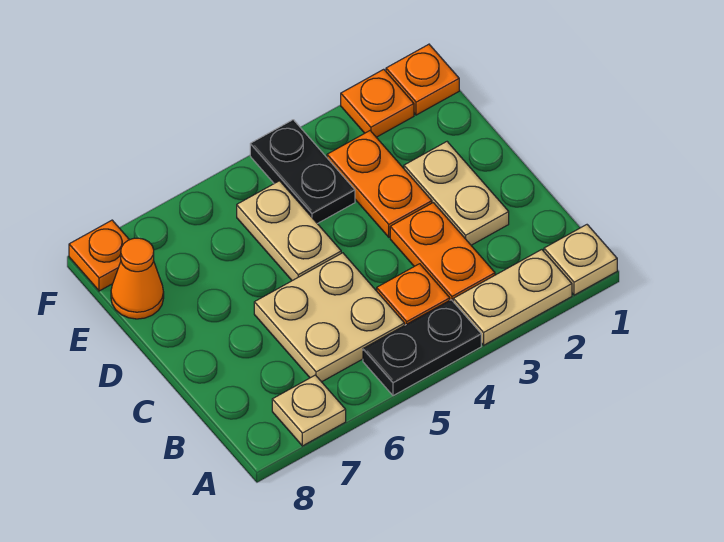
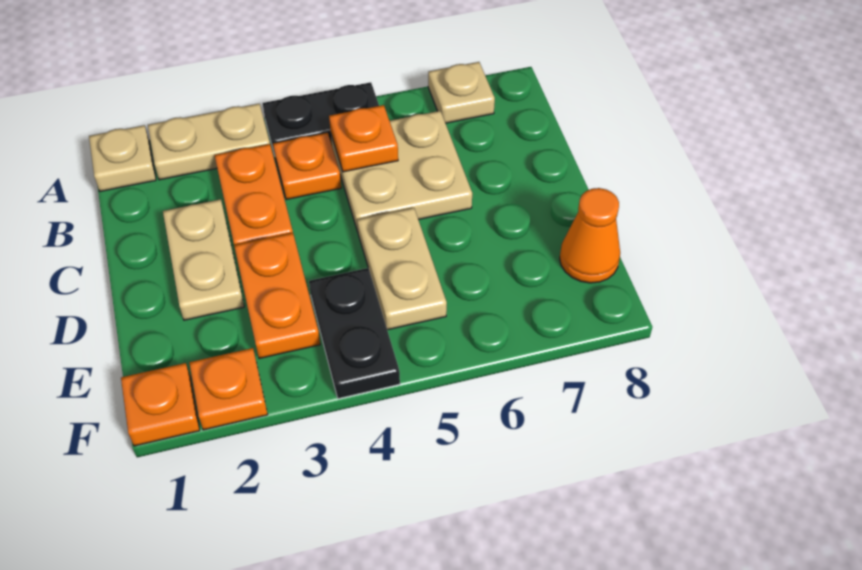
orange plate F8 level 1 -> orange plate B5 level 2

